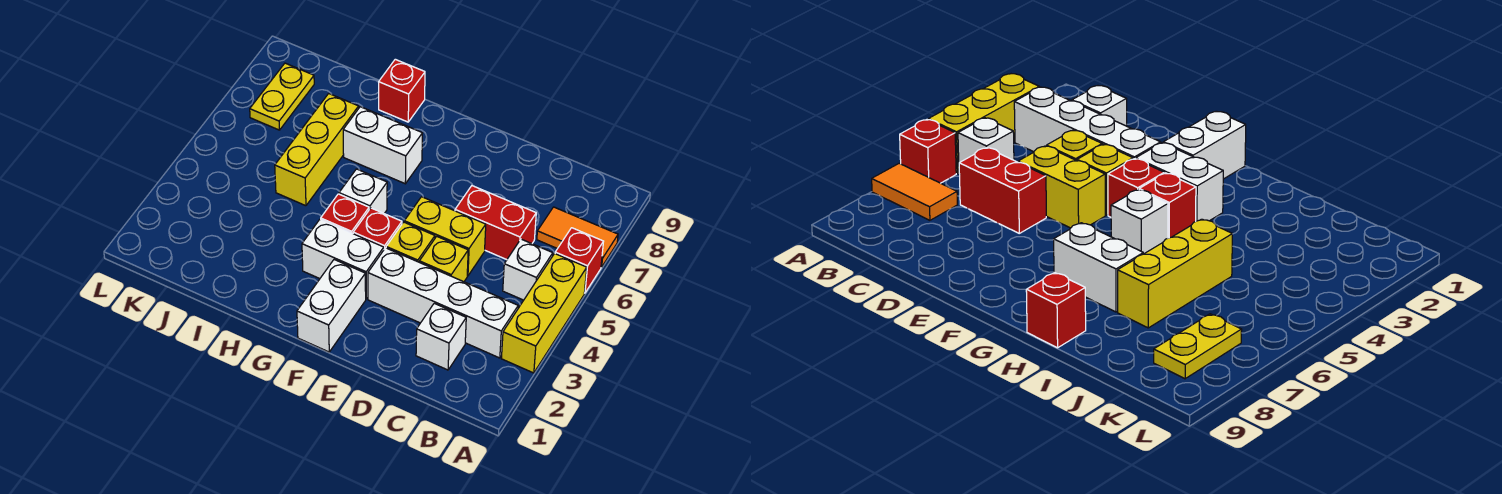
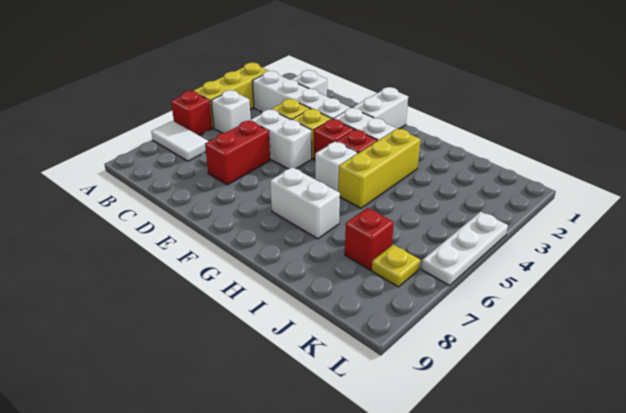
orange tile A7:B7 level 1 -> white tile A7:B7 level 1
red brick C6:D6 level 1 -> red brick D6:D7 level 1
yellow brick D5:E5 level 1 -> white brick D5:E5 level 1
red brick H9 level 1 -> red brick J7 level 1
yellow brick I5:I7 level 1 -> yellow brick H3:H5 level 1
yellow plate K7:K8 level 1 -> yellow plate K7 level 1
none -> white plate L4:L6 level 1

